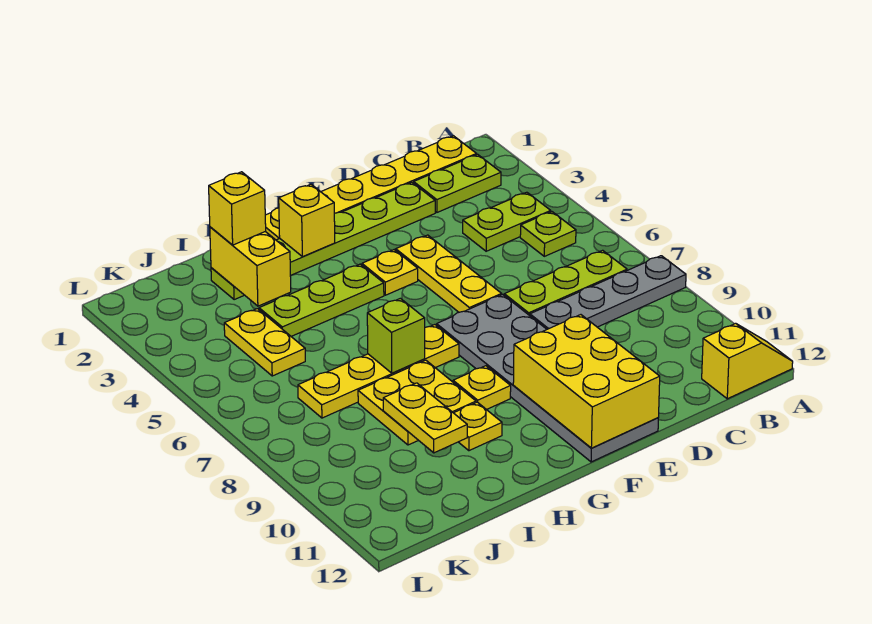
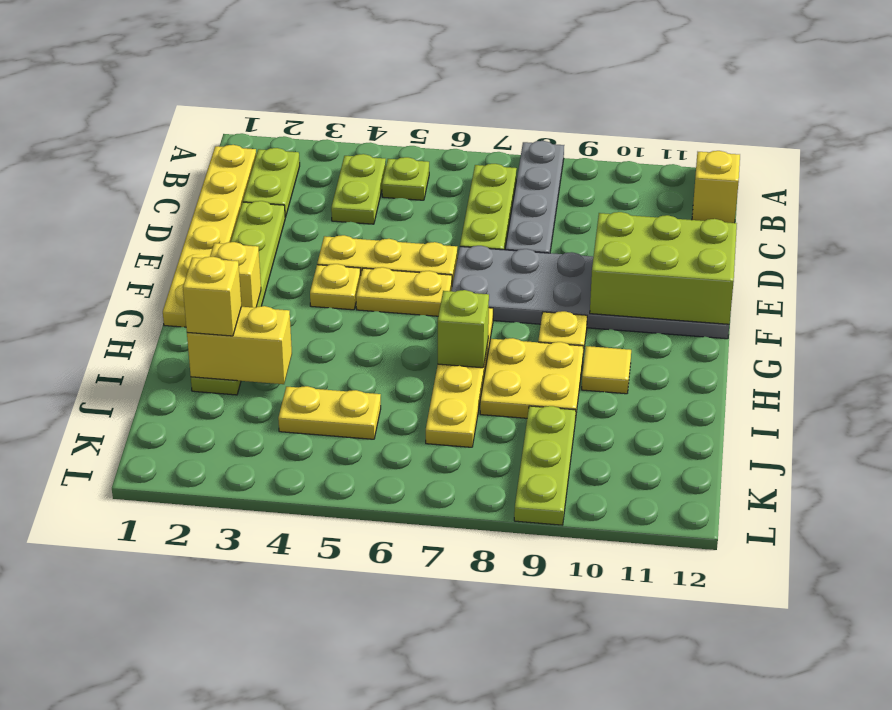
yellow brick E10:F12 level 2 -> lime brick E10:F12 level 2
lime plate G4:I4 level 1 -> lime plate J9:L9 level 1
yellow plate H10 level 1 -> yellow tile H10 level 1
yellow plate I9:I10 level 2 -> yellow plate F5:F6 level 1

